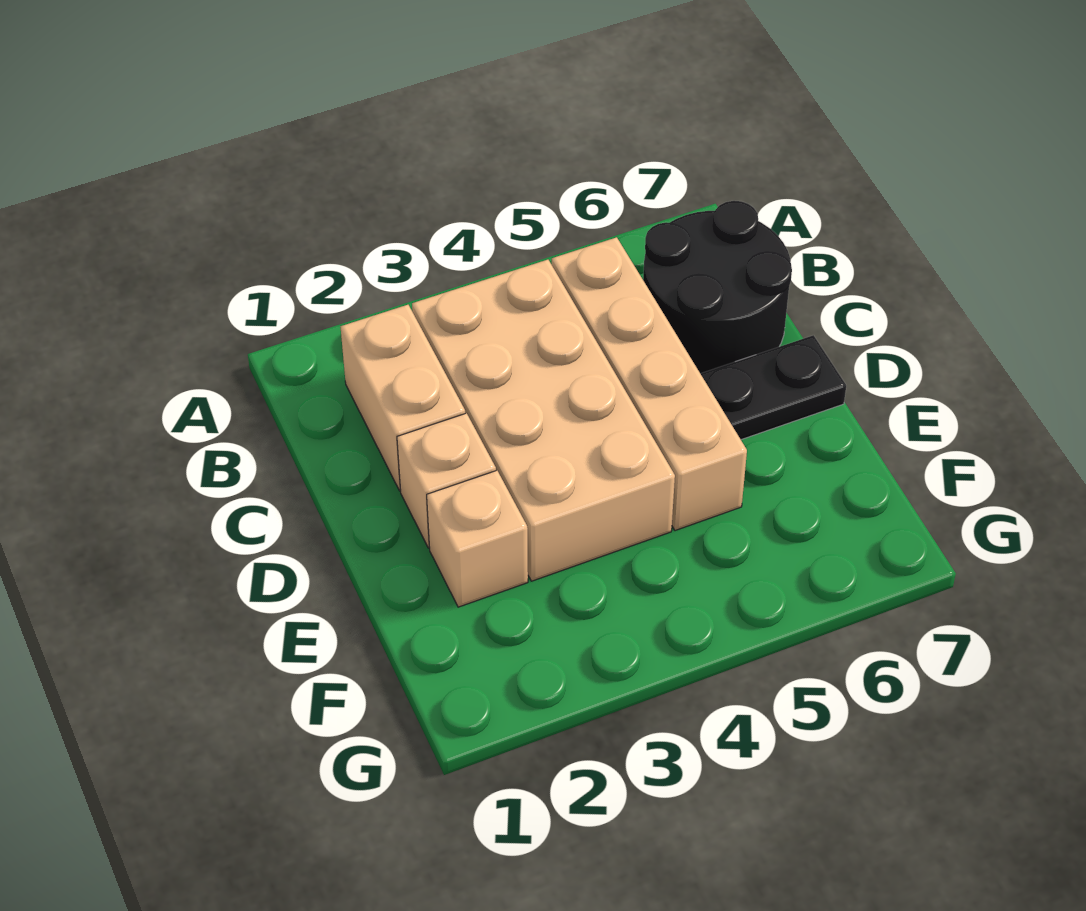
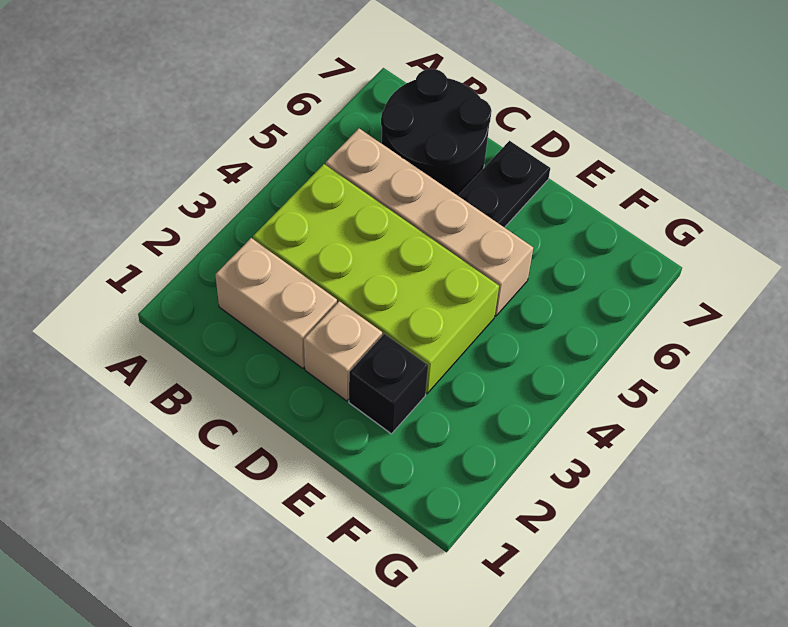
tan brick B3:E4 level 1 -> lime brick B3:E4 level 1
tan brick E2 level 1 -> black brick E2 level 1

